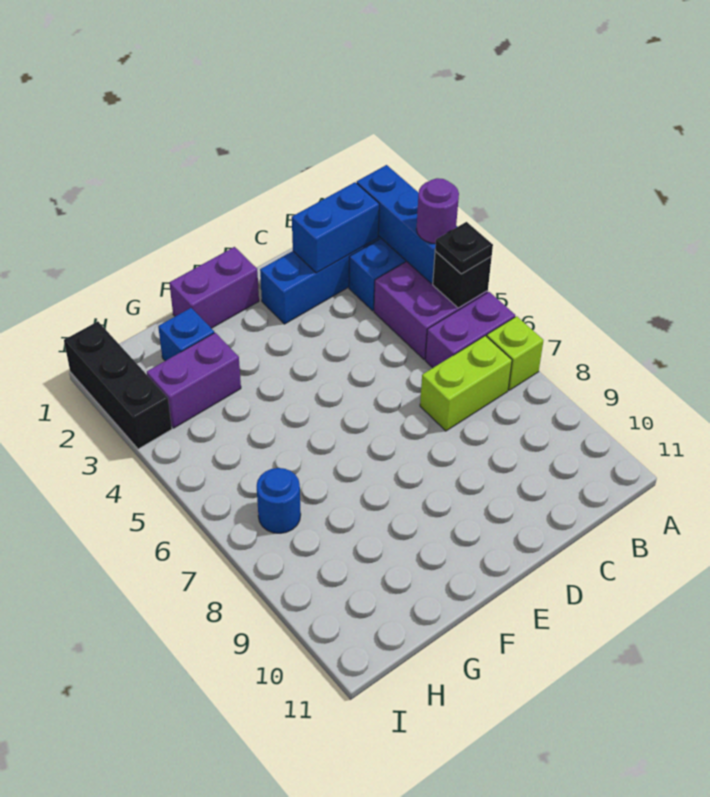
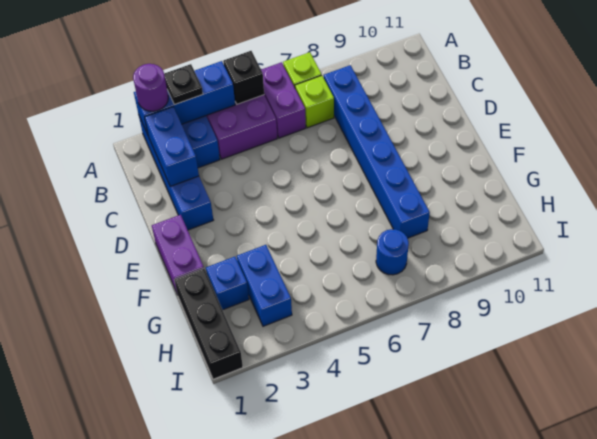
purple round brick A4 level 3 -> purple round brick A2 level 3
black plate A5 level 3 -> black plate A3 level 3
lime brick B7:C7 level 1 -> lime brick B7 level 1
none -> blue brick B8:G8 level 1
purple brick G3:H3 level 1 -> blue brick G3:H3 level 1
black brick I1:I3 level 1 -> black brick G1:I1 level 1

